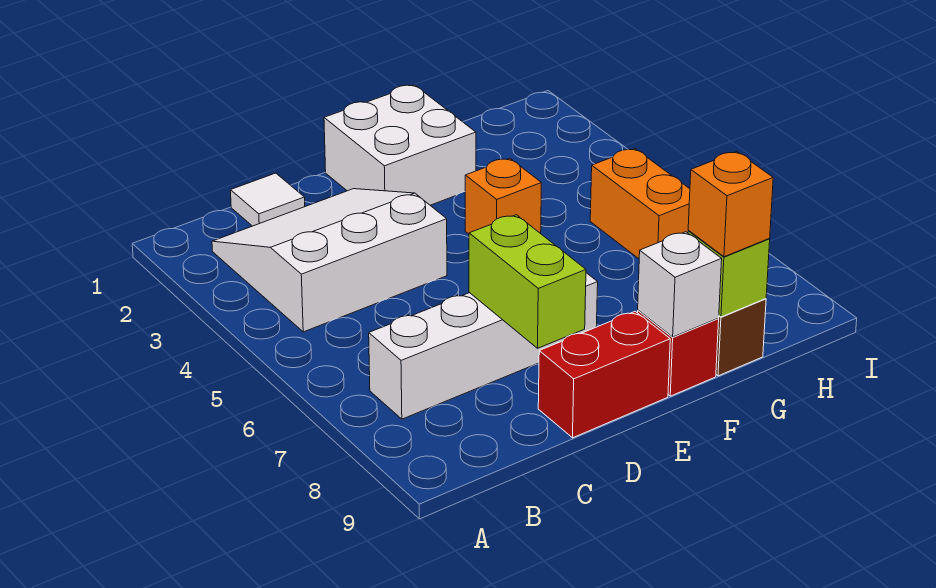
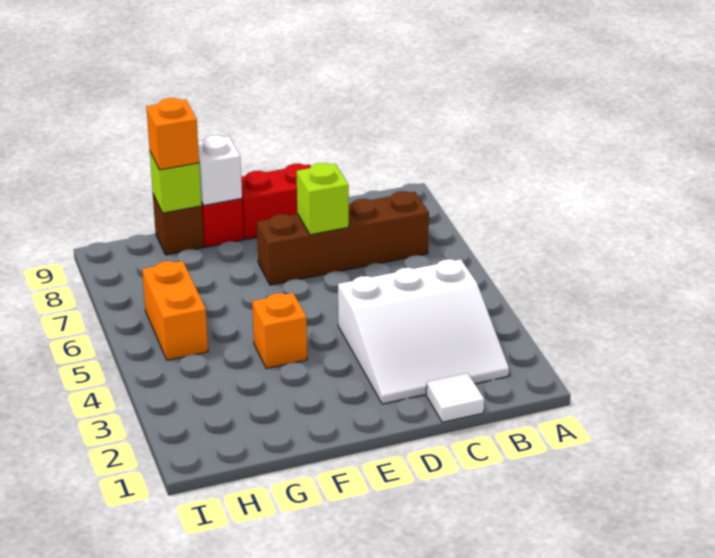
white brick B7:E7 level 1 -> brown brick B7:E7 level 1
lime brick D7:D8 level 2 -> lime brick D7 level 2
white brick E1:F2 level 1 -> none

